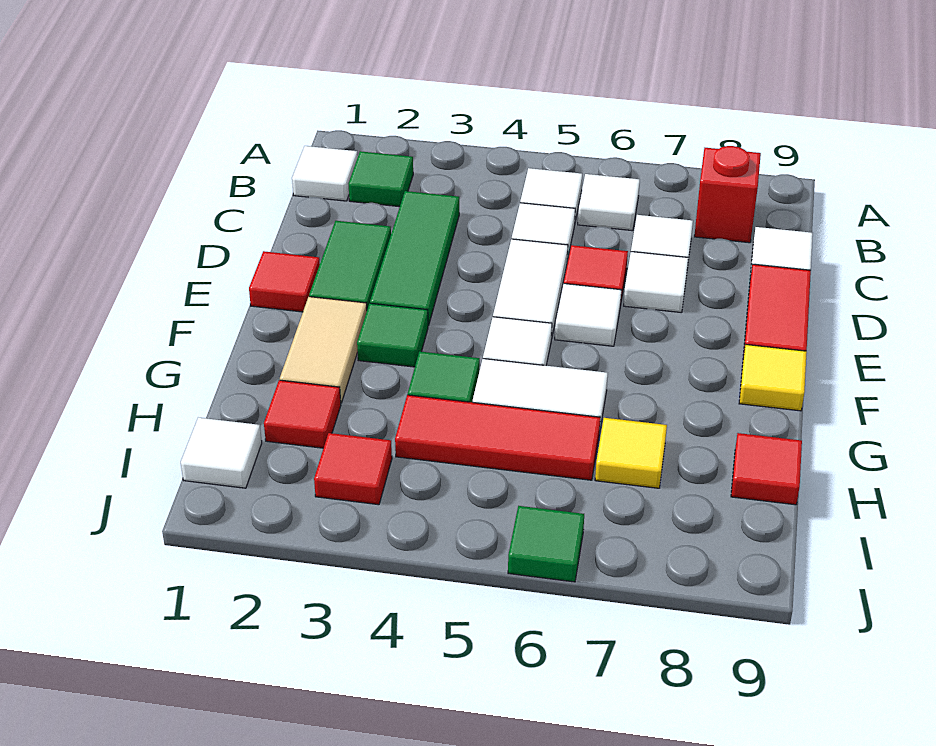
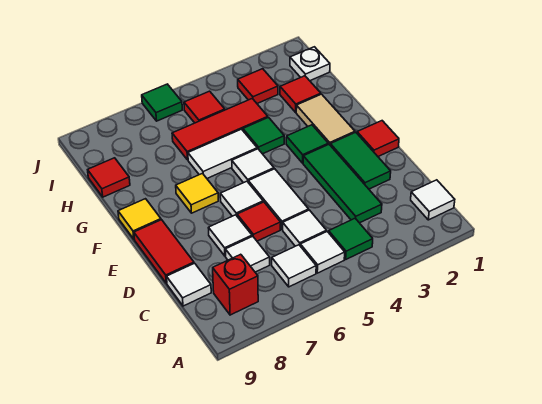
green tile B2 level 1 -> green tile B4 level 1
yellow tile H7 level 1 -> yellow tile F7 level 1
white tile I1 level 1 -> white plate I1 level 1
none -> red tile I5 level 1

